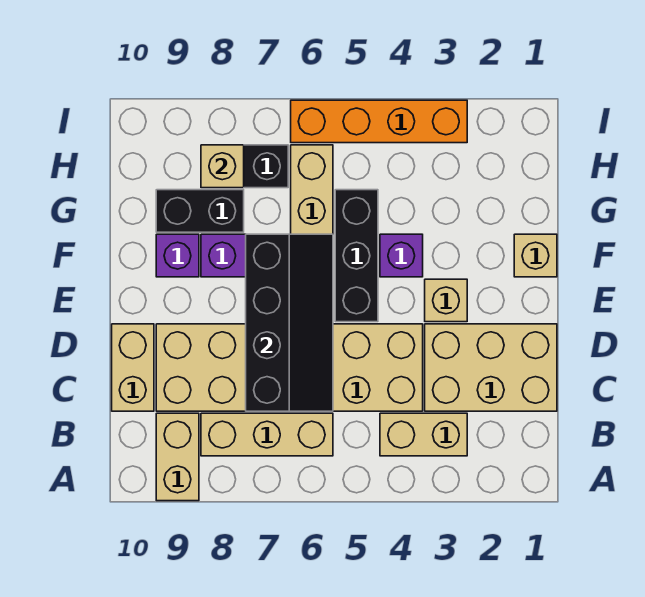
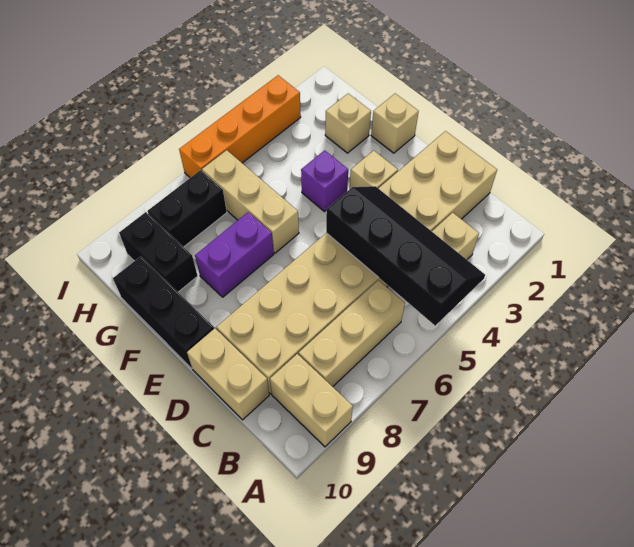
black slope C6:F7 level 2 top 7 -> black slope A4:D5 level 2 top 5
black brick E5:G5 level 1 -> black brick E10:G10 level 1
purple brick F9 level 1 -> none
black brick G8:G9 level 1 -> black brick G9:H9 level 1
tan brick H8 level 2 -> tan brick G2 level 1

